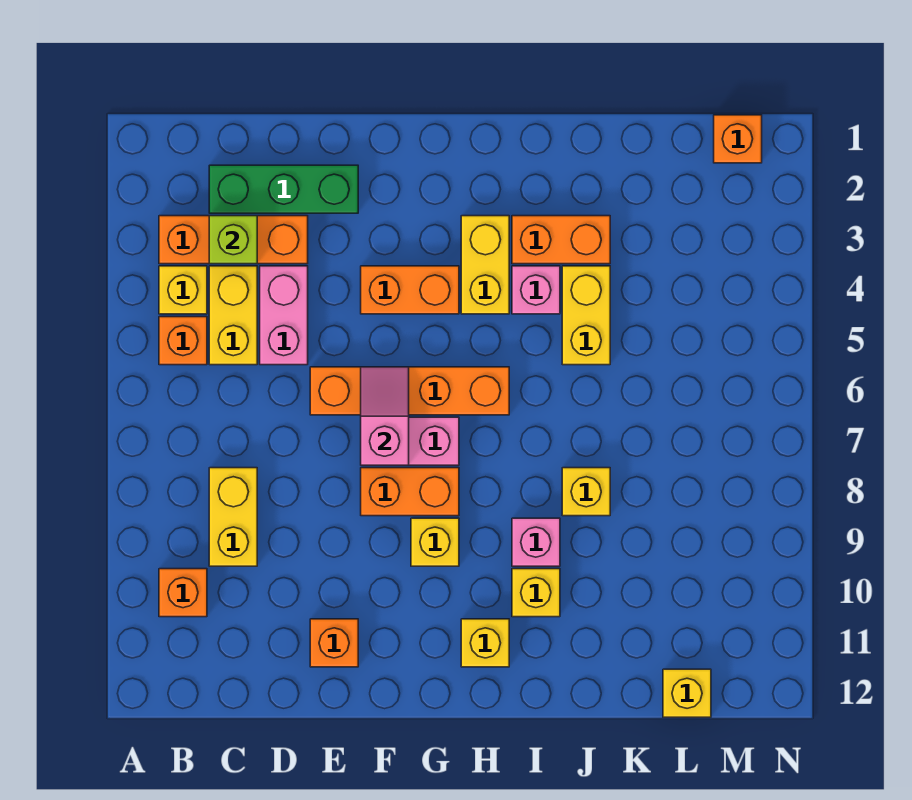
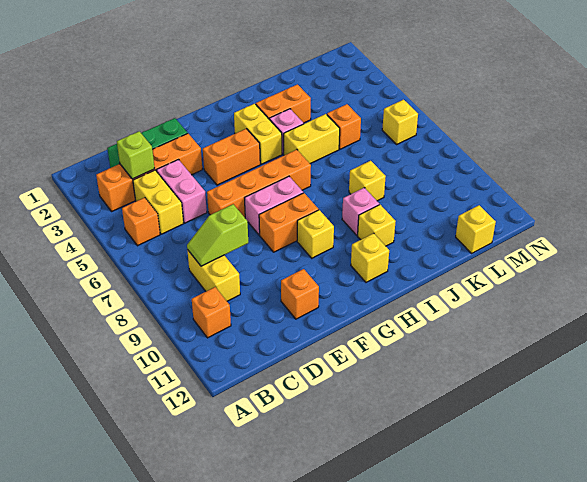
orange brick B3:D3 level 1 -> orange brick B3:E3 level 1
yellow brick B4 level 1 -> yellow brick M6 level 1
none -> lime slope C8:D8 level 2 top D
pink slope F6:F7 level 2 top 7 -> none
yellow brick J4:J5 level 1 -> yellow brick I5:J5 level 1
orange brick M1 level 1 -> orange brick K5 level 1

